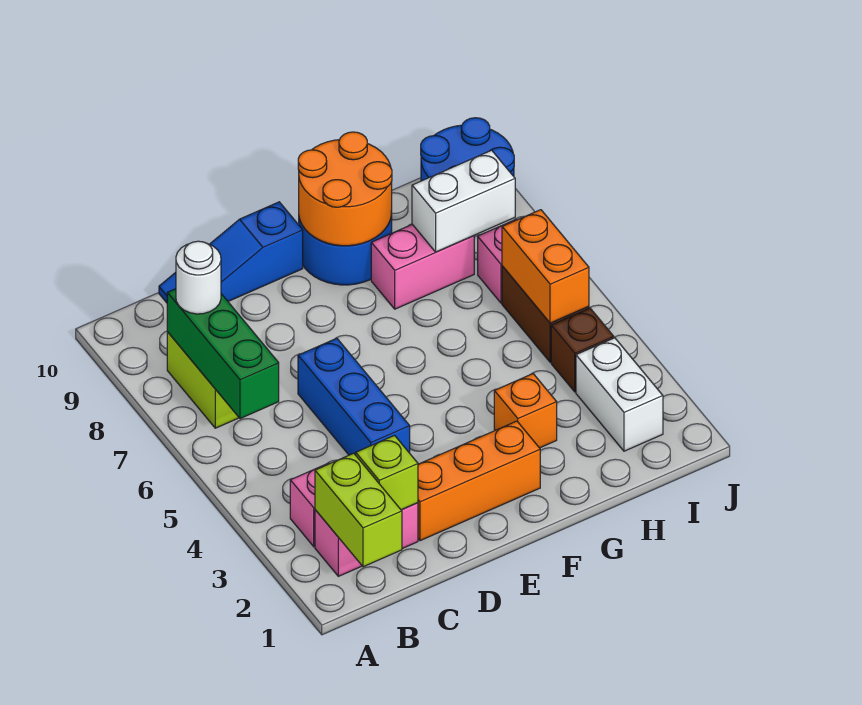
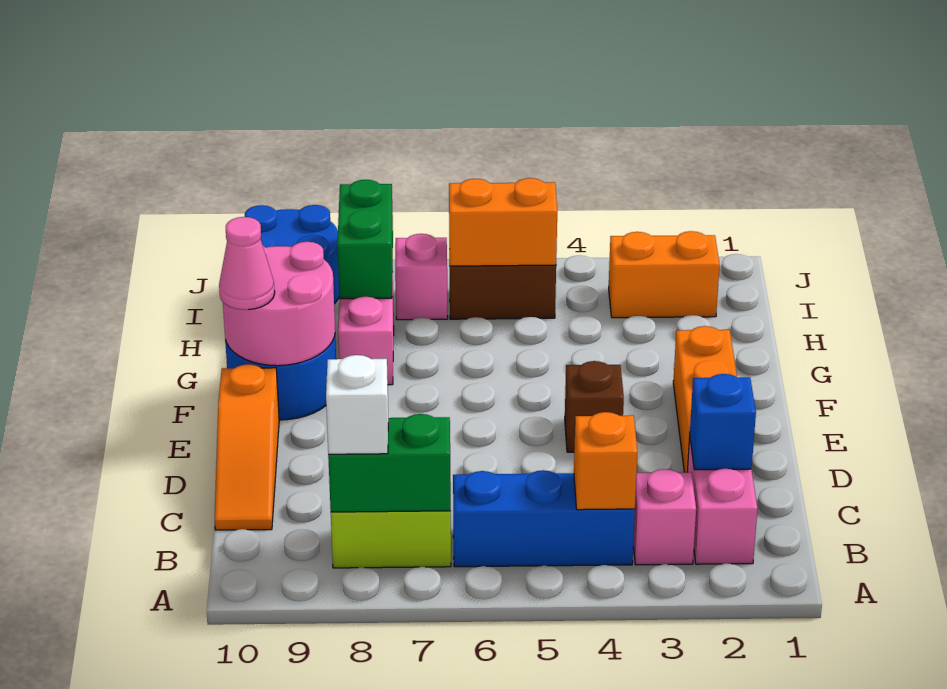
lime brick B1:B2 level 2 -> none
green brick B6:B8 level 2 -> green brick B7:B8 level 2
white round brick B8 level 3 -> white brick B8 level 3
lime brick C2 level 2 -> blue brick C2 level 2
blue slope C10:E10 level 1 top E -> orange slope C10:E10 level 1 top E
blue brick D4:D6 level 1 -> blue brick B4:B6 level 1
orange round brick F9:G10 level 2 -> pink round brick F9:G10 level 2
none -> pink cone F10 level 3
orange brick G3 level 1 -> orange brick B4 level 2
white brick H8:I8 level 2 -> green brick H8:I8 level 2
white brick I2:I3 level 1 -> orange brick I2:I3 level 1
brown brick I4 level 1 -> brown brick E4 level 1

